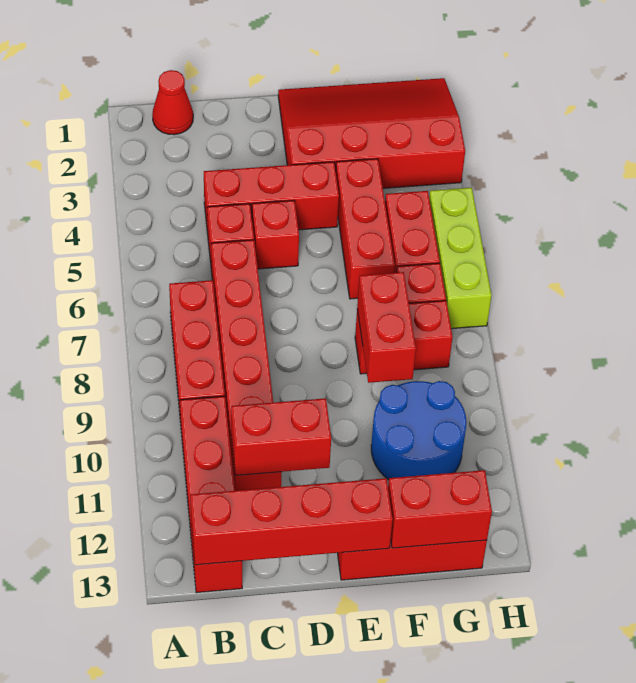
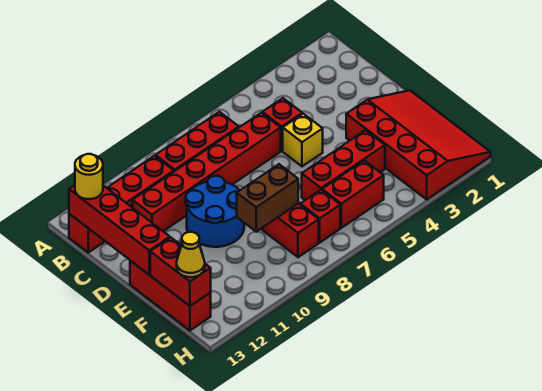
red cone B1 level 1 -> none
none -> yellow round brick B13 level 3
red brick C4:E4 level 1 -> none
red brick C11:D11 level 2 -> none
red brick D5 level 1 -> yellow brick D5 level 1
red brick F8:F9 level 2 -> brown brick F8:F9 level 2
blue round brick F10:G11 level 1 -> blue round brick D9:E10 level 1
none -> yellow cone G13 level 3
lime brick H5:H7 level 1 -> none

